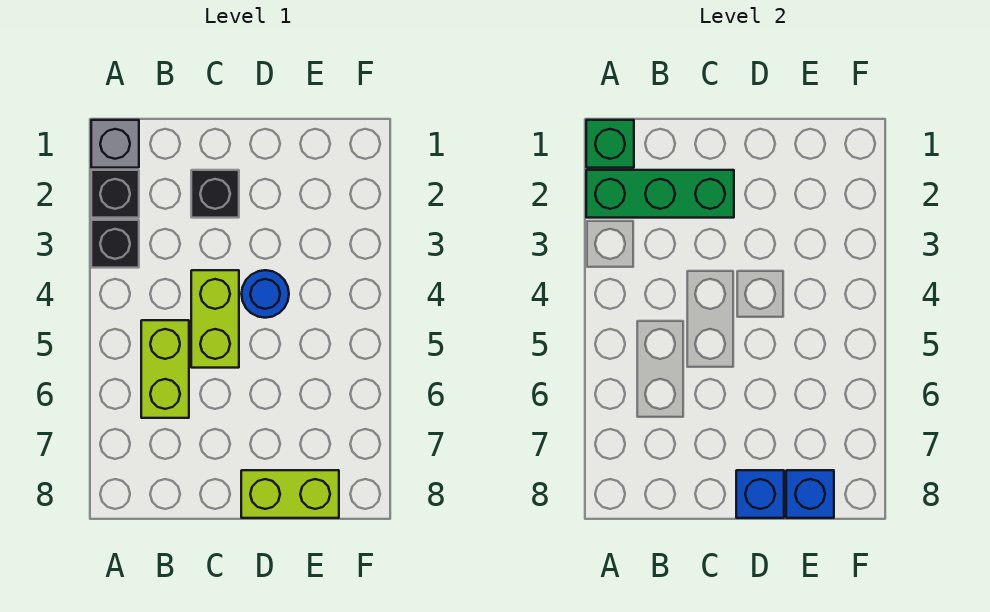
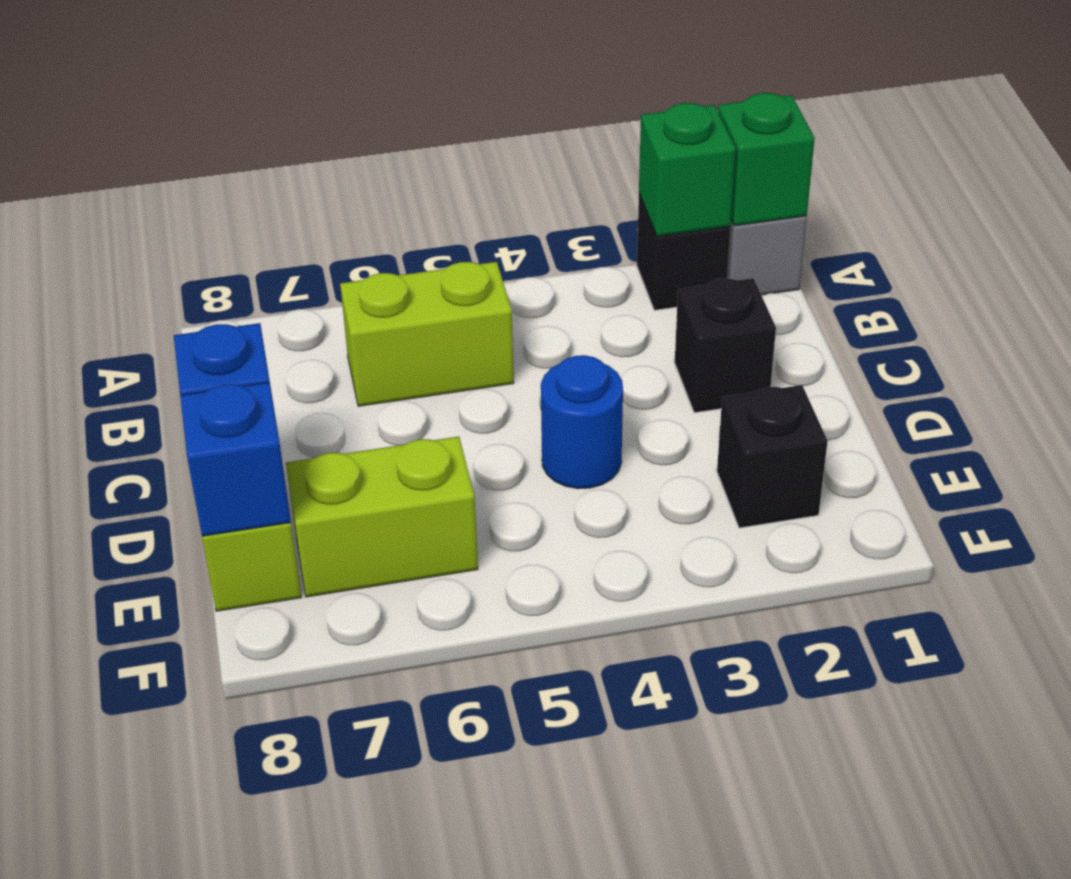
green brick A2:C2 level 2 -> green brick A2 level 2
black brick A3 level 1 -> black brick E2 level 1
lime brick C4:C5 level 1 -> lime brick E6:E7 level 1

